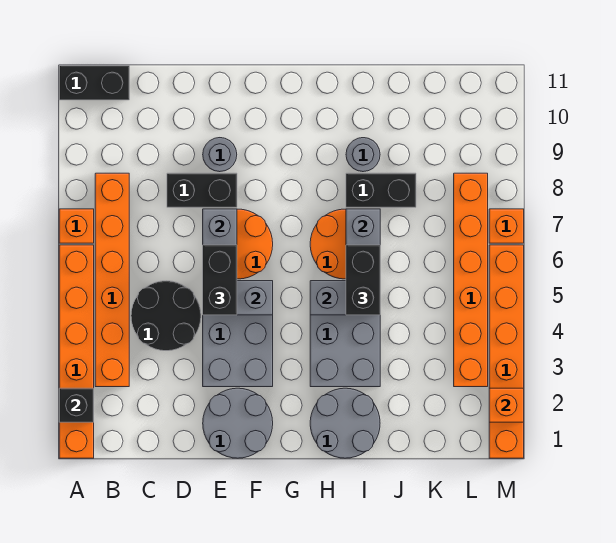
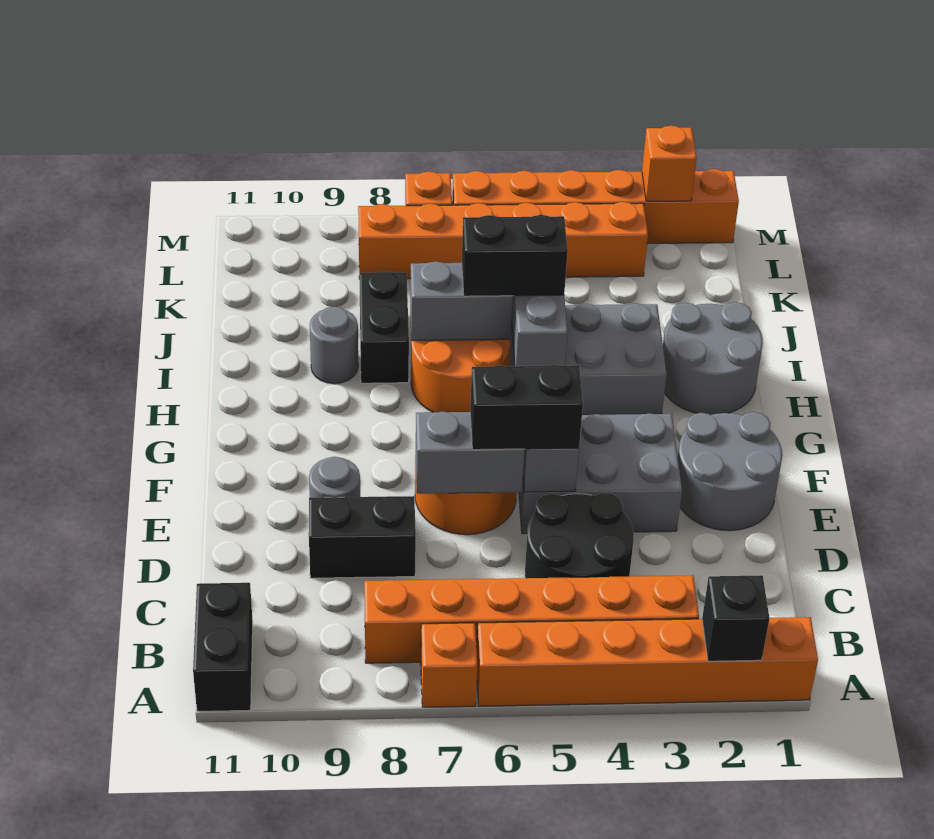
black brick D8:E8 level 1 -> black brick D8:D9 level 1

